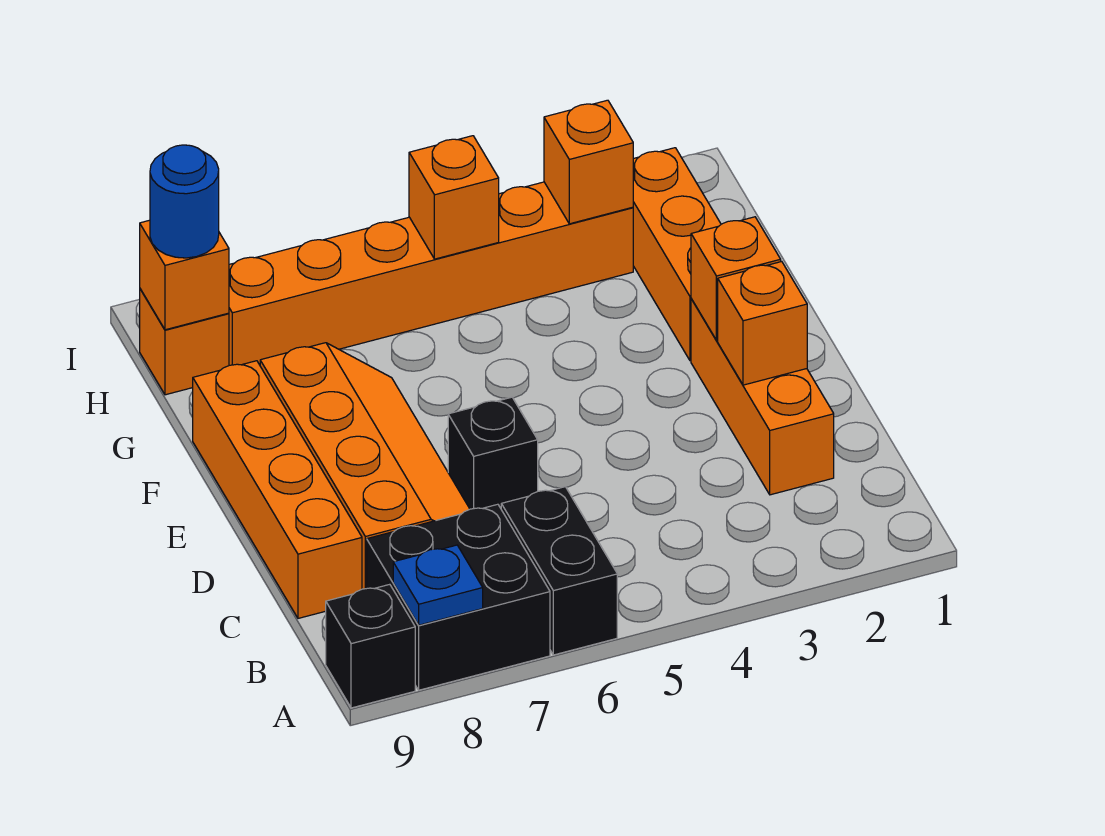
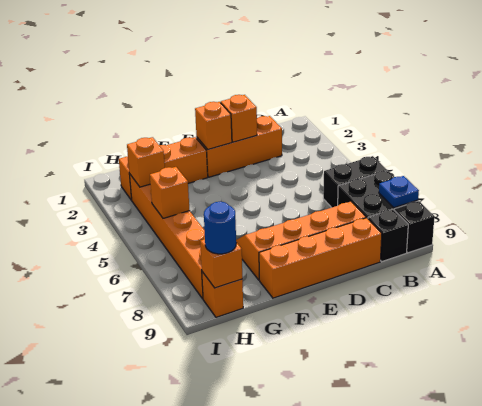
black brick D6 level 1 -> black brick B9 level 1

